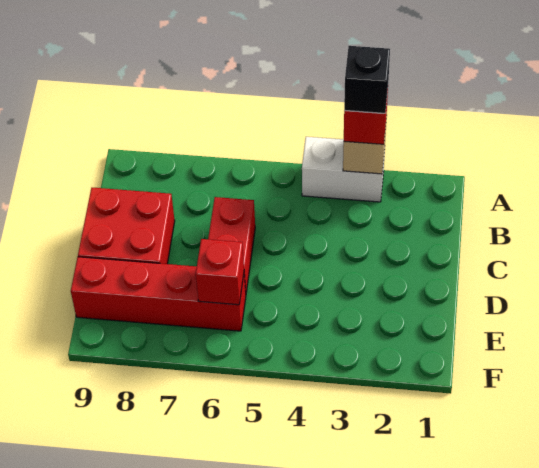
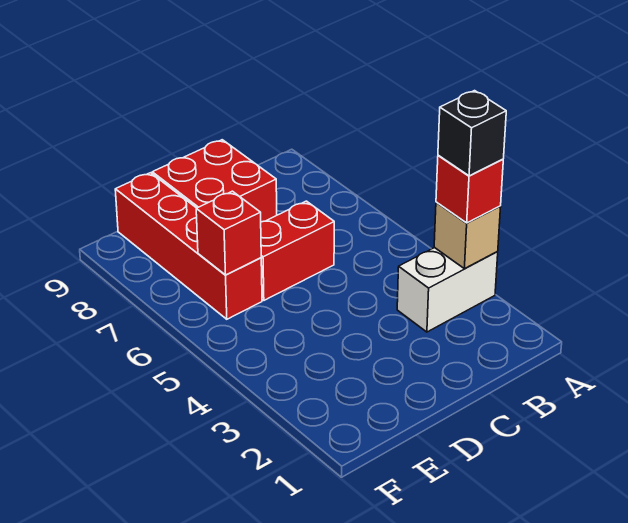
white brick A3:A4 level 1 -> white brick A3:B3 level 1

